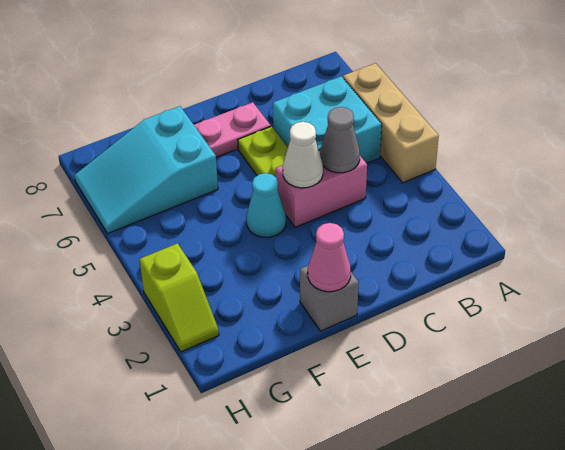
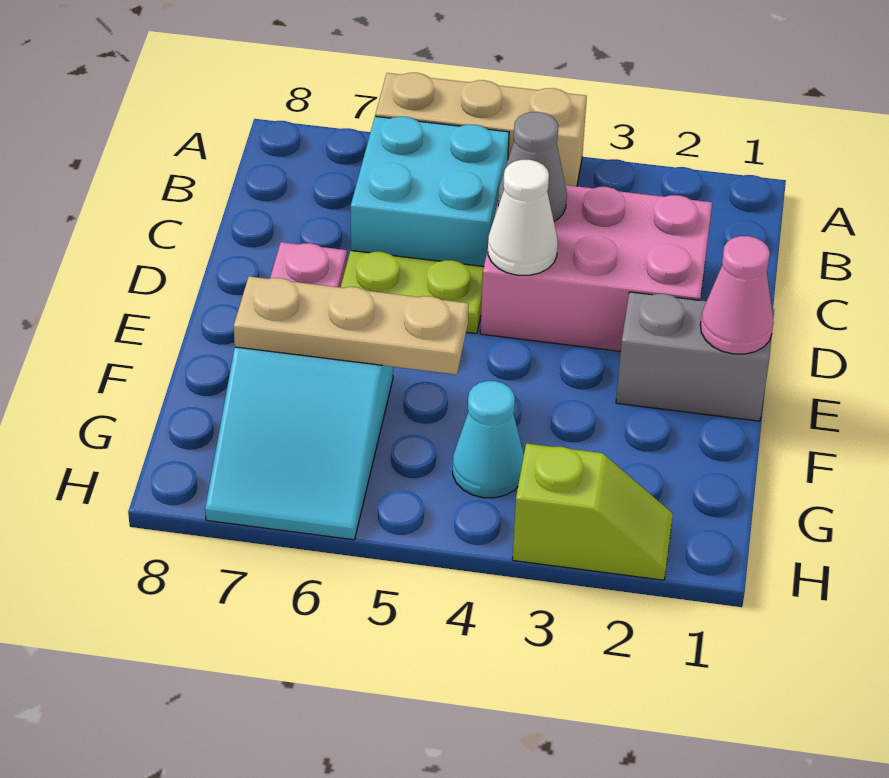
pink brick C4:D4 level 1 -> pink brick C2:D4 level 1
grey brick E1 level 1 -> grey brick E1:E2 level 1
cyan cone E4 level 1 -> cyan cone G4 level 1
none -> tan plate F5:F7 level 2

